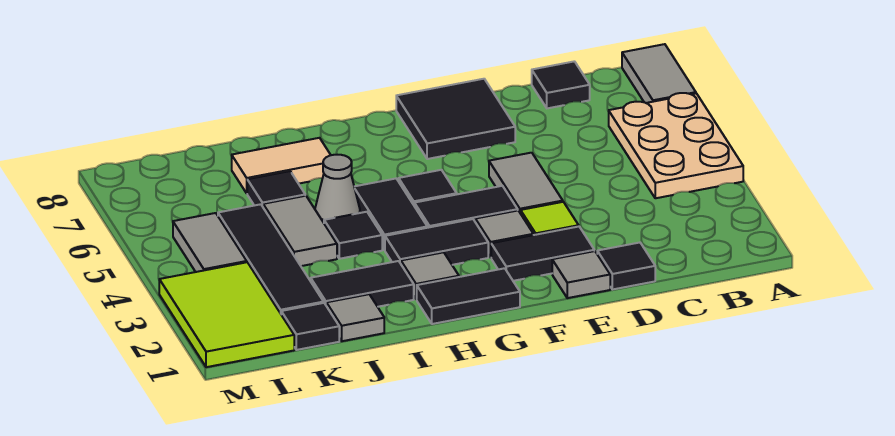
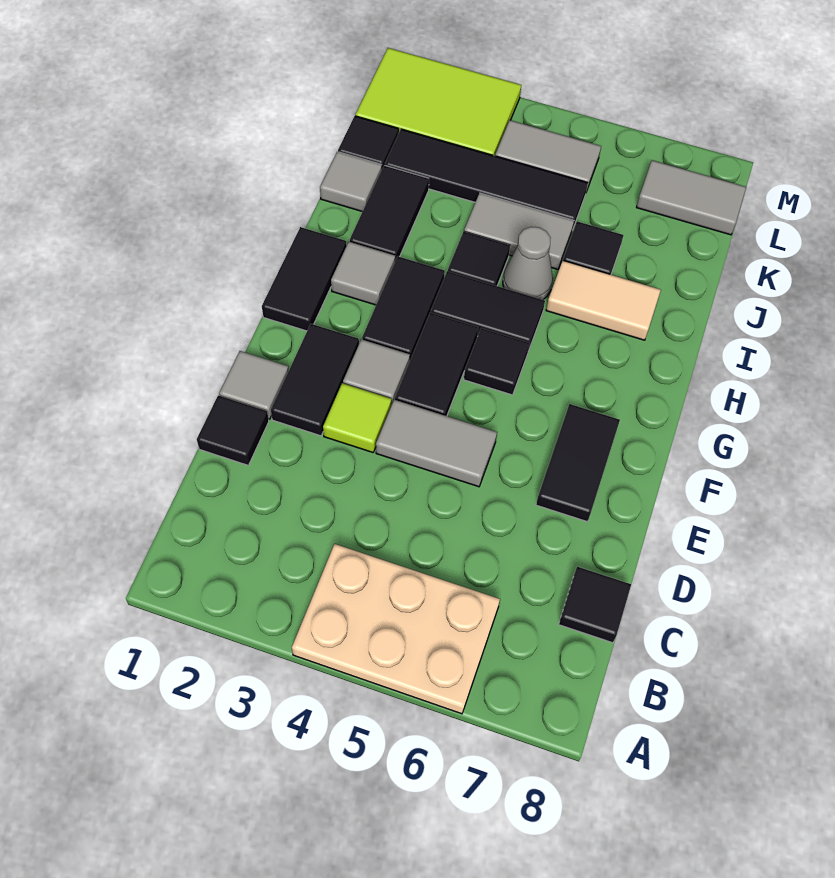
grey tile A7:A8 level 1 -> grey tile L7:L8 level 1
black tile E7:F8 level 1 -> black tile E7:F7 level 1
tan tile I7:J7 level 1 -> tan tile I6:I7 level 1

